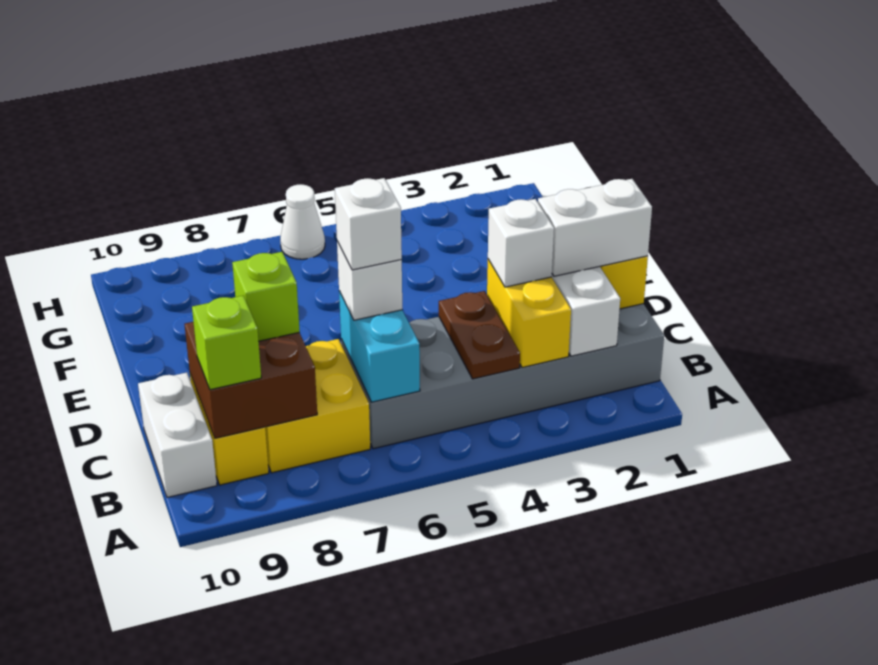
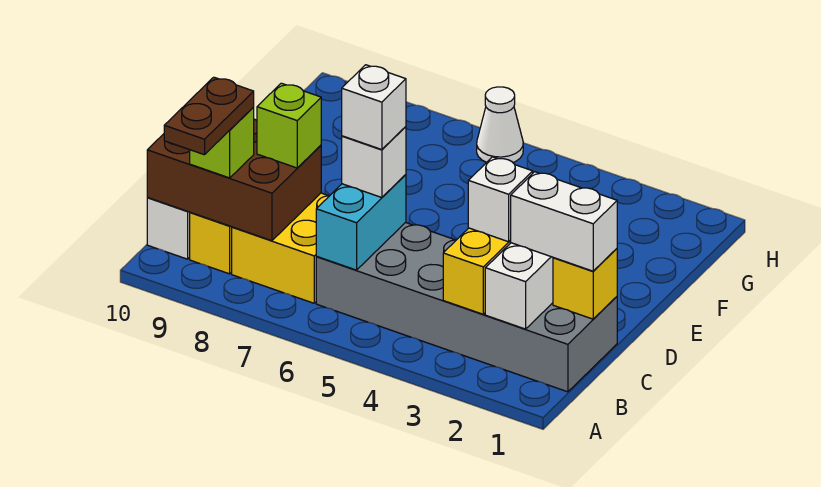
brown plate B4:C4 level 2 -> brown plate A9:B9 level 4
brown brick B8:C9 level 2 -> brown brick B8:C10 level 2

